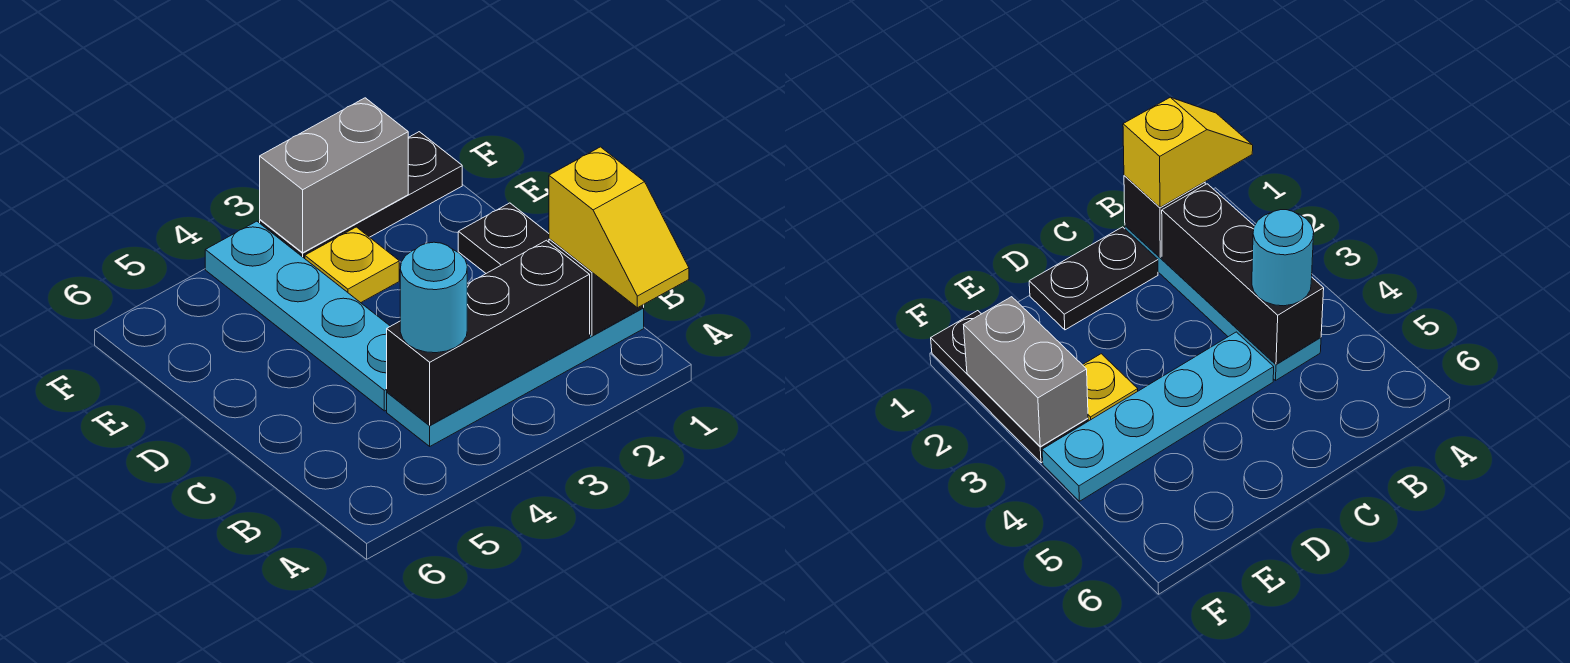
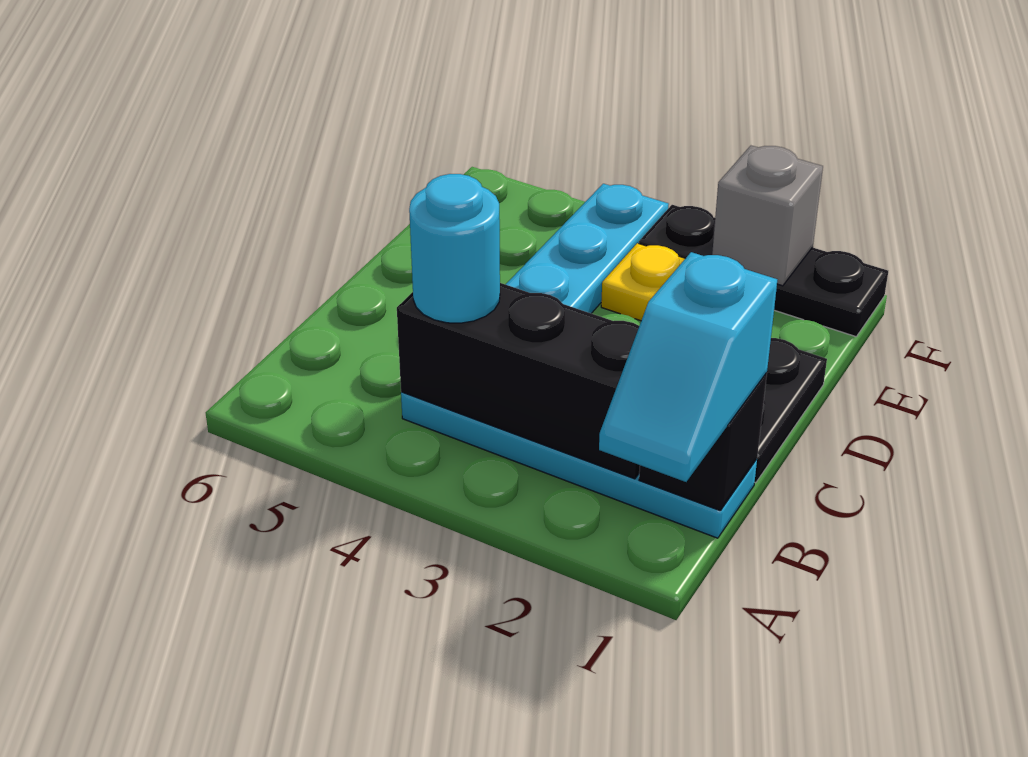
yellow slope A1:B1 level 3 top B -> cyan slope A1:B1 level 3 top B
grey brick F2:F3 level 2 -> grey brick F2 level 2

